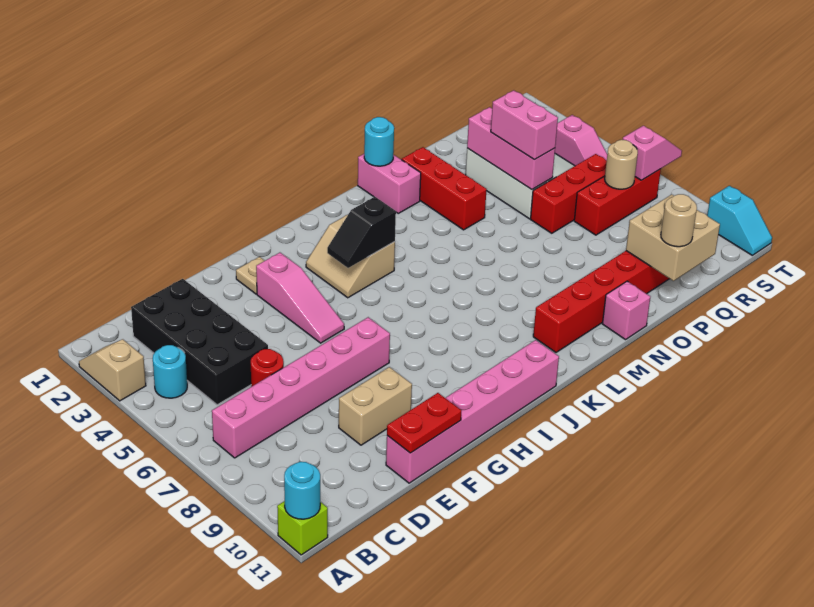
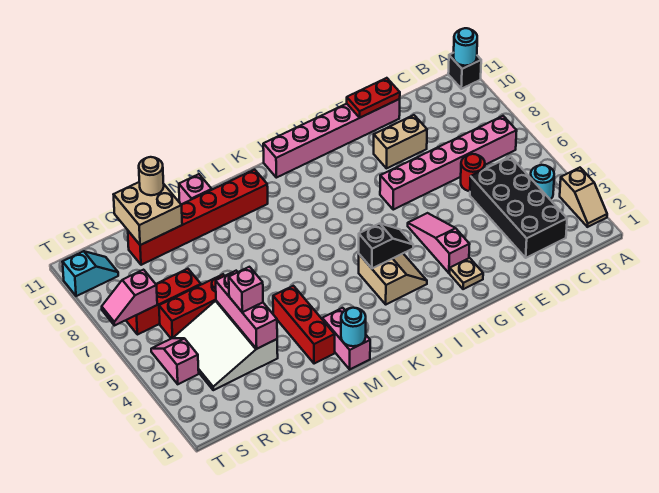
lime brick A11 level 1 -> black brick A11 level 1
pink brick P4:P5 level 3 -> pink brick P4 level 3
tan round brick R7 level 2 -> none
cyan slope T10:T11 level 1 top 10 -> cyan slope S10:T10 level 1 top T

